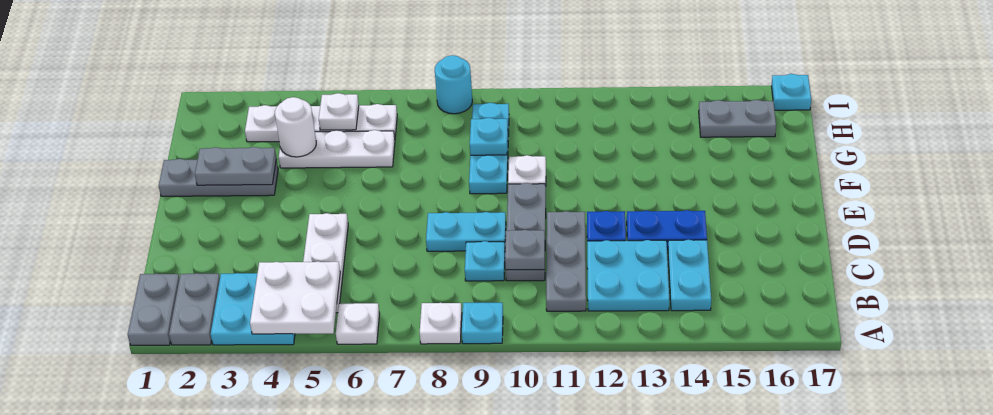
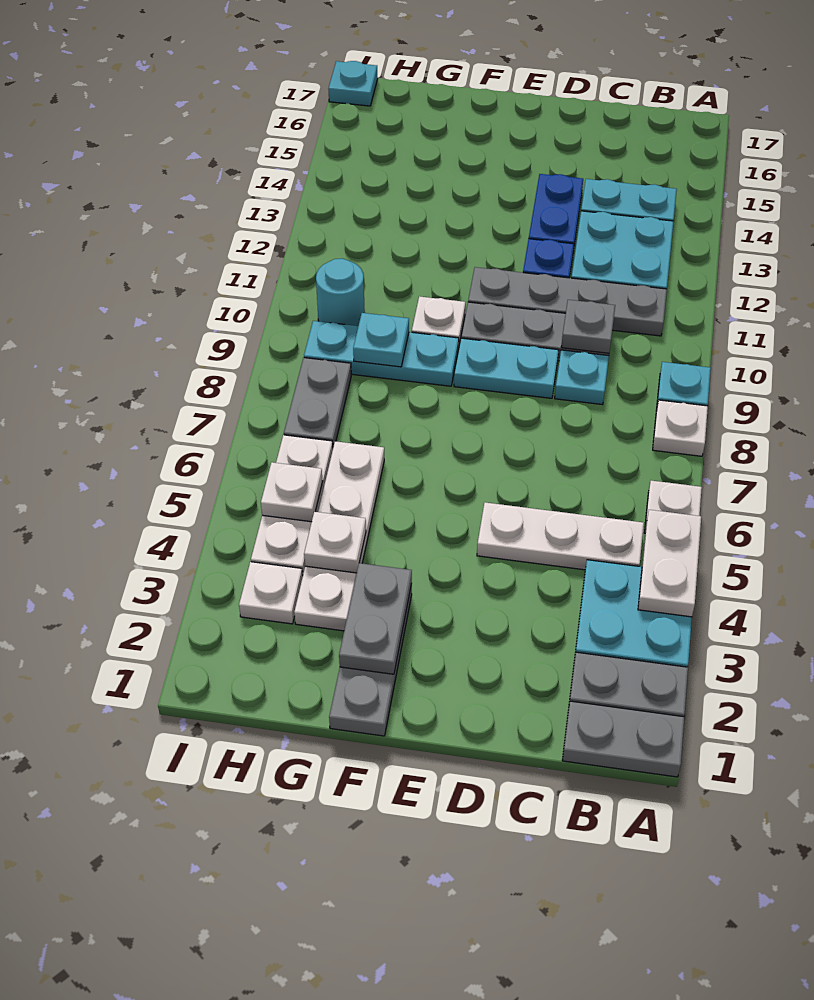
white plate A4:B5 level 2 -> white plate A4:A5 level 2
grey plate B11:D11 level 1 -> grey plate B11:E11 level 1
cyan plate D8:D9 level 1 -> cyan plate D9:E9 level 1
white plate G4:G6 level 1 -> white plate G3:G6 level 1
white round brick G4 level 2 -> white plate G4 level 2
grey plate H15:H16 level 1 -> grey plate H7:H8 level 1
cyan round brick I8 level 1 -> cyan round brick H10 level 1

